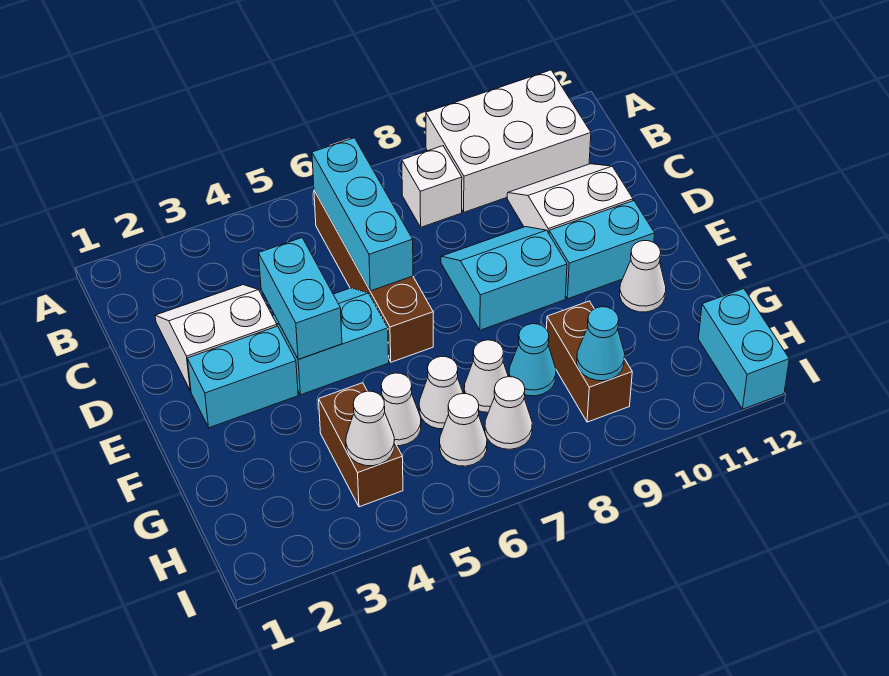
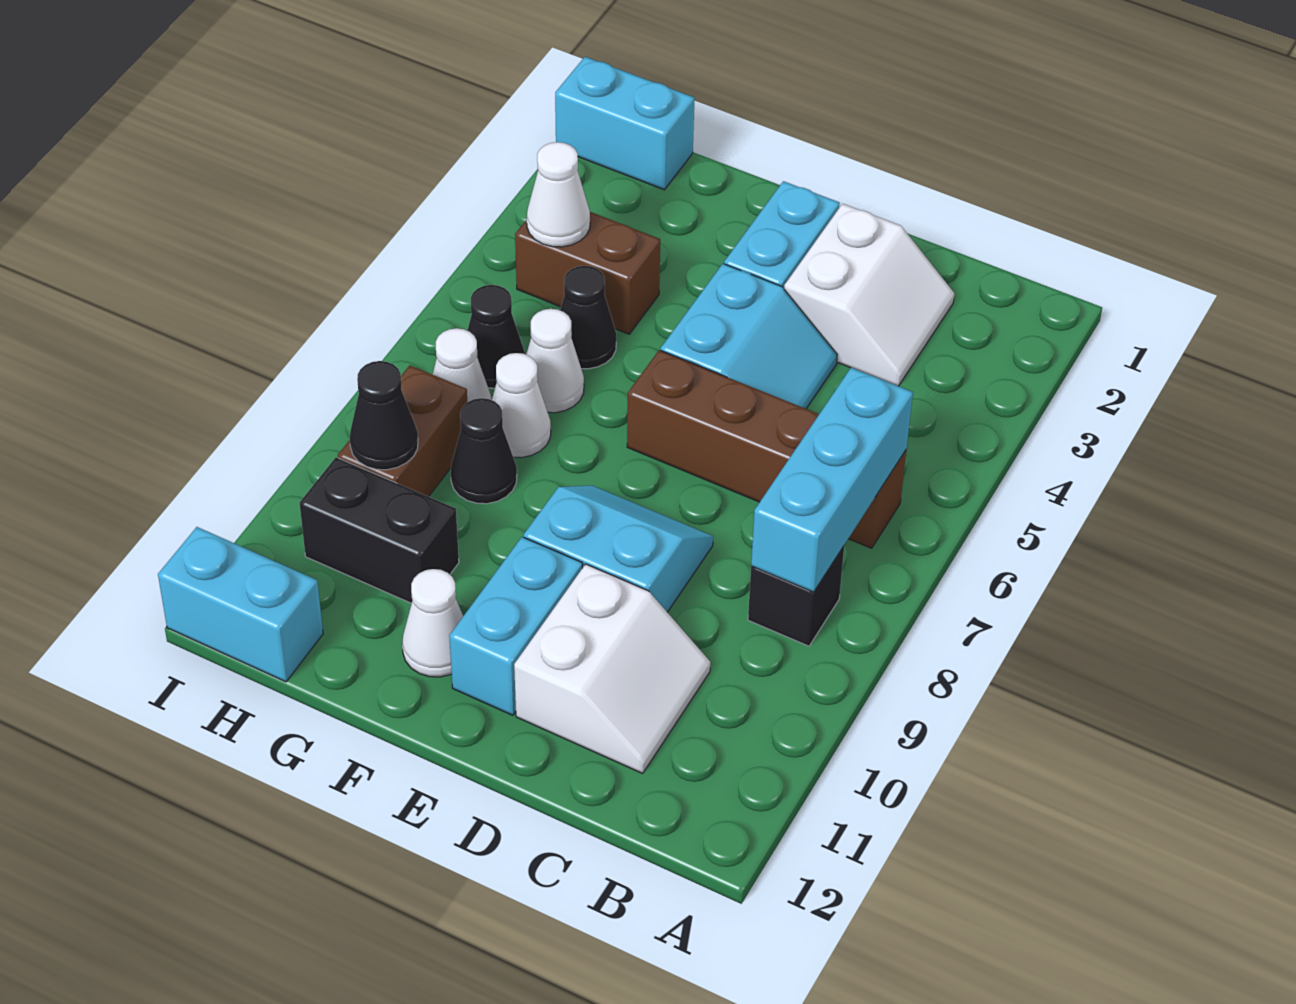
white brick A9:B11 level 1 -> none
cyan brick B6:D6 level 2 -> cyan brick B6:B8 level 2
white brick B8 level 1 -> black brick B8 level 1
cyan brick D4:E4 level 2 -> cyan brick H1:I1 level 1
cyan slope D8:E9 level 1 top E -> cyan slope D8:E9 level 1 top 9
white cone G5 level 1 -> black cone G5 level 1
cyan cone G8 level 1 -> black cone G8 level 1
brown brick G9:H9 level 1 -> brown brick H8:H9 level 1
none -> black brick G10:H10 level 1
white cone H6 level 1 -> black cone H6 level 1
cyan cone H9 level 2 -> black cone H9 level 2

